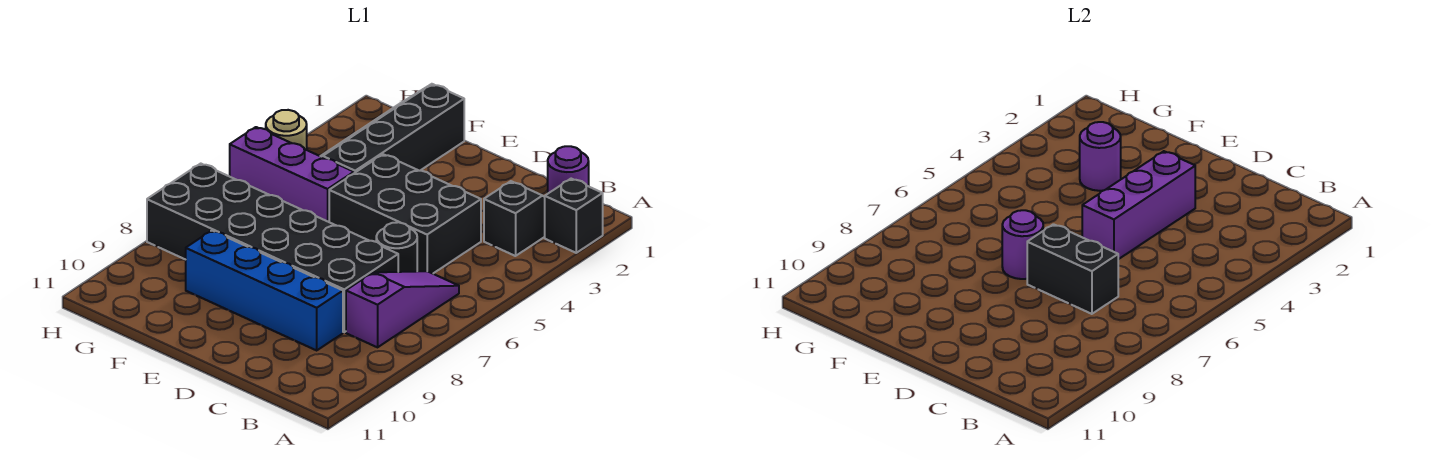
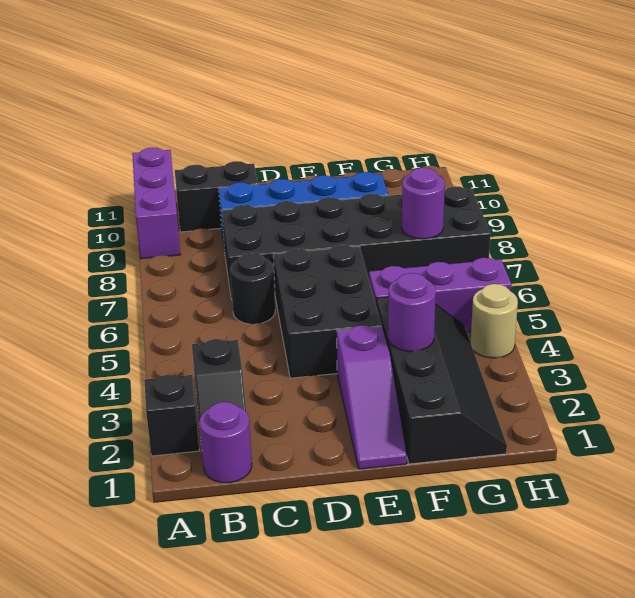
purple slope B6:B8 level 1 top 8 -> purple slope E1:E3 level 1 top 3
black brick C4:E5 level 1 -> black brick D4:E6 level 1
black brick C7:D7 level 2 -> black brick B10:C10 level 1
purple brick D3:D5 level 2 -> purple brick A9:A11 level 1
purple round brick E7 level 2 -> purple round brick G7 level 2

